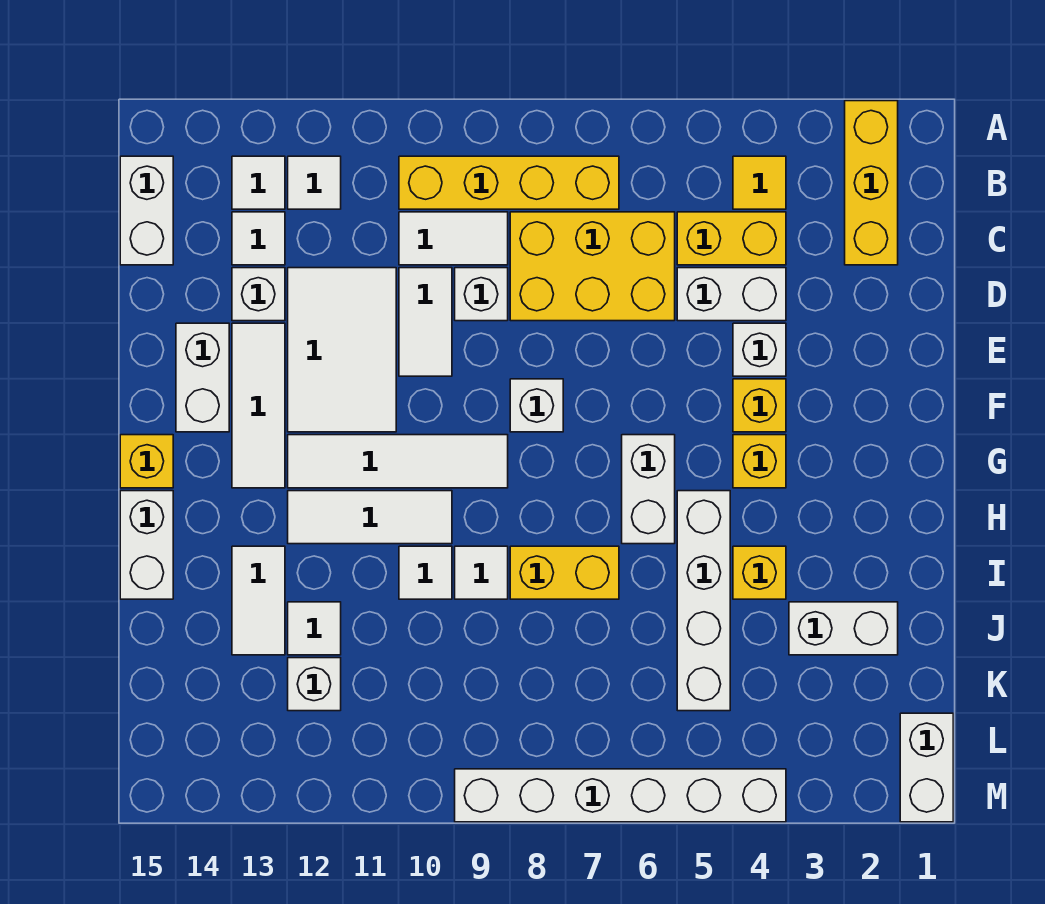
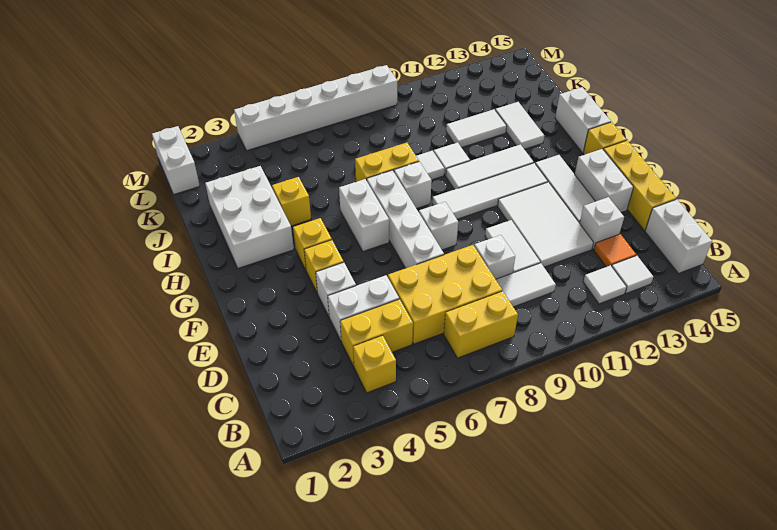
yellow brick A2:C2 level 1 -> yellow brick D15:F15 level 1
yellow tile B4 level 1 -> yellow brick B4 level 1
yellow brick B7:B10 level 1 -> yellow brick B7:B8 level 1
white tile C13 level 1 -> orange tile C13 level 1
white brick H5:K5 level 1 -> white brick E7:H7 level 1
white brick J2:J3 level 1 -> white brick H2:J3 level 1
white tile J12 level 1 -> white tile J11:J12 level 1
white brick K12 level 1 -> white brick H8 level 1

